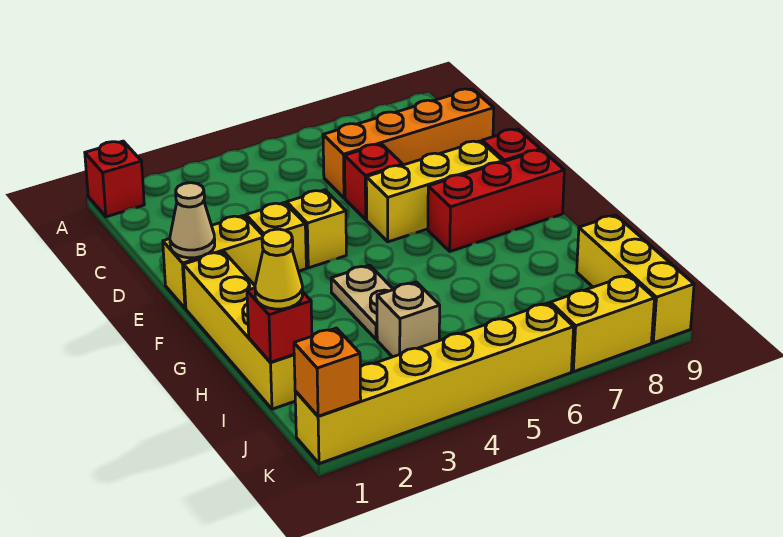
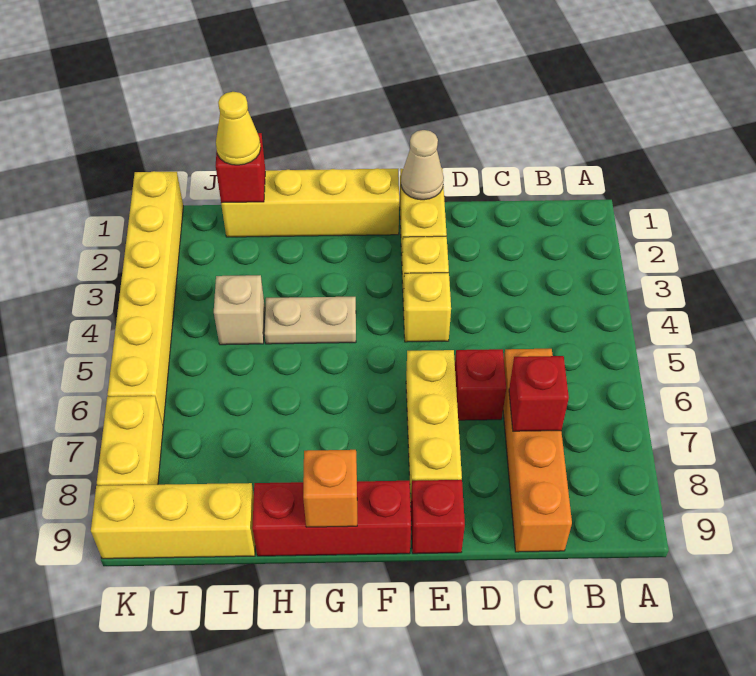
red brick A1 level 1 -> red brick C7 level 2
red brick F7:F9 level 1 -> red brick F9:H9 level 1
orange brick K1 level 2 -> orange brick G9 level 2

